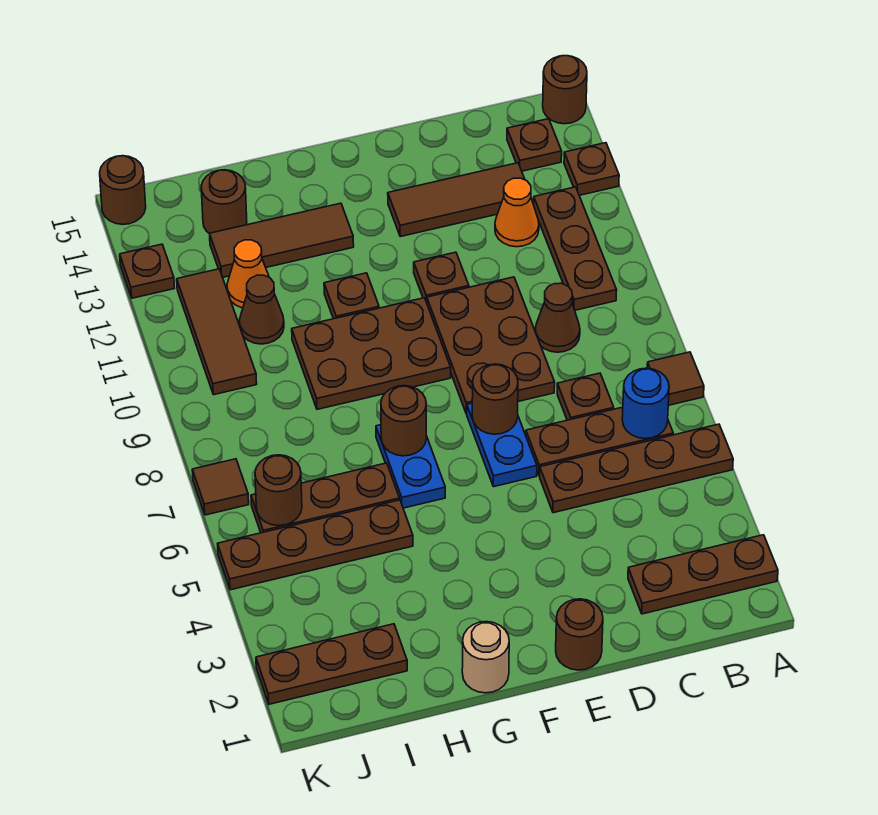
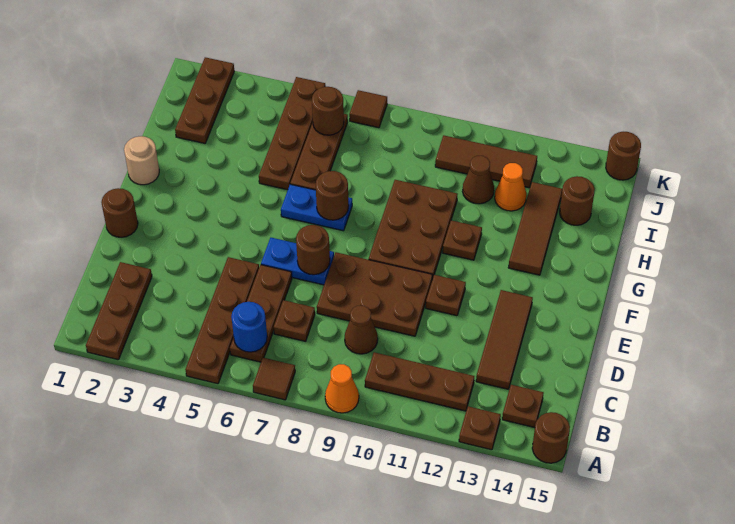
orange cone C12 level 1 -> orange cone A9 level 1
brown plate K13 level 1 -> none

